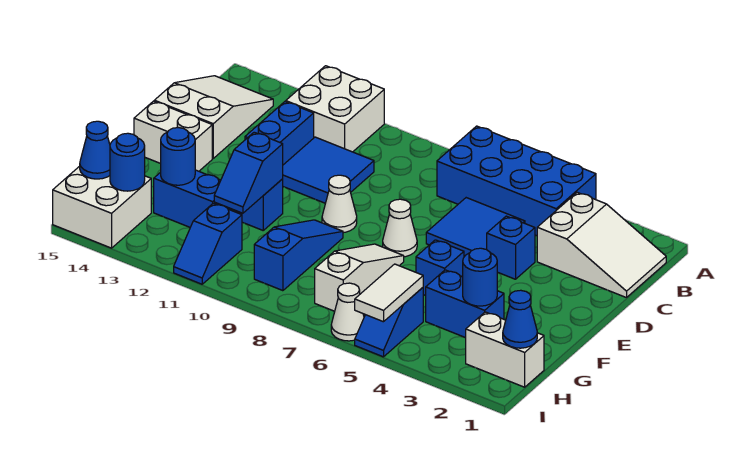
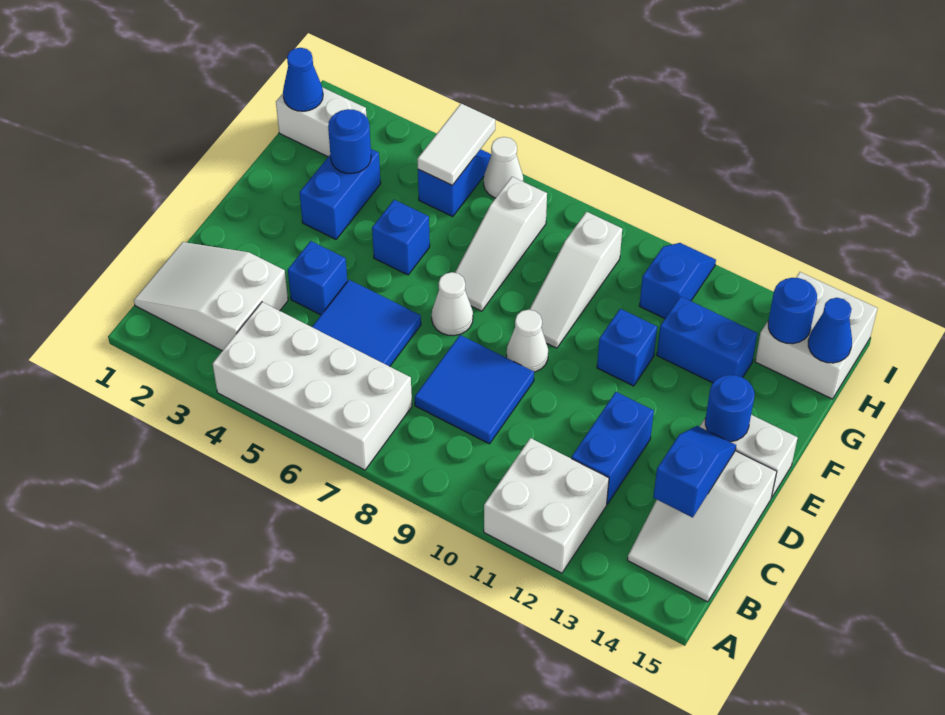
blue brick A4:B7 level 1 -> white brick A4:B7 level 1
blue tile C10:D11 level 1 -> blue tile C8:D9 level 1
blue slope F9:H9 level 1 top H -> white slope F9:H9 level 1 top H
blue slope F11:G11 level 2 top F -> blue slope C14:D14 level 2 top C
blue brick G3:G4 level 1 -> blue brick F3:G3 level 1
blue round brick G13 level 2 -> blue round brick E14 level 2

